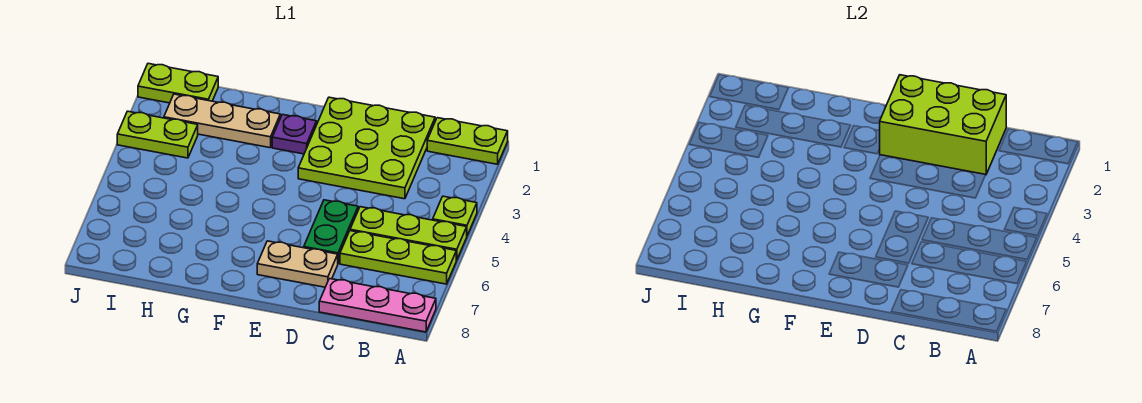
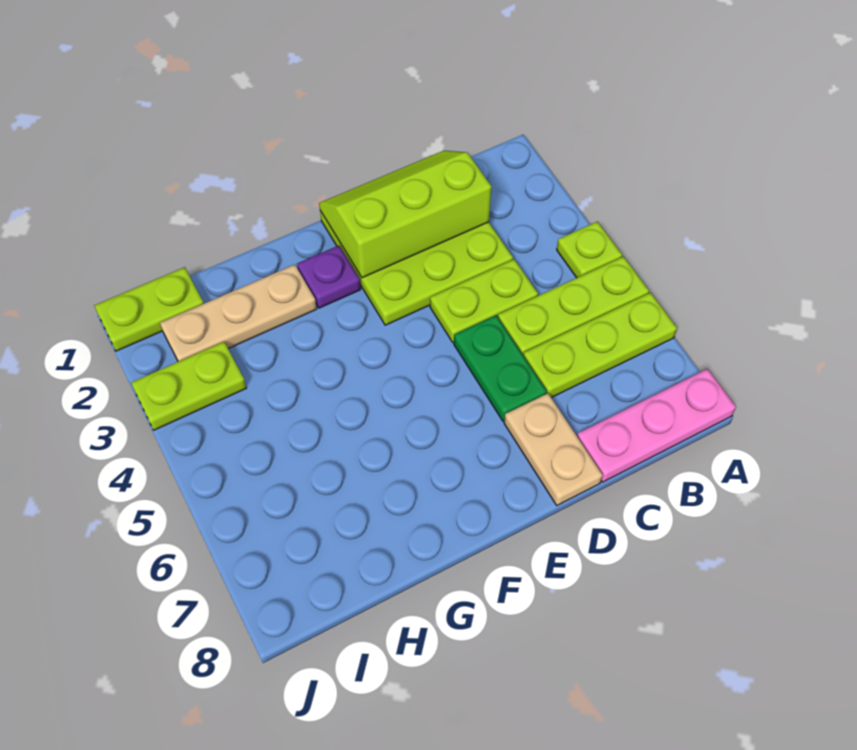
lime plate A1:B1 level 1 -> lime plate C4:D4 level 1
lime brick C1:E2 level 2 -> lime slope C1:E2 level 2 top 2
tan plate D7:E7 level 1 -> tan plate D7:D8 level 1

